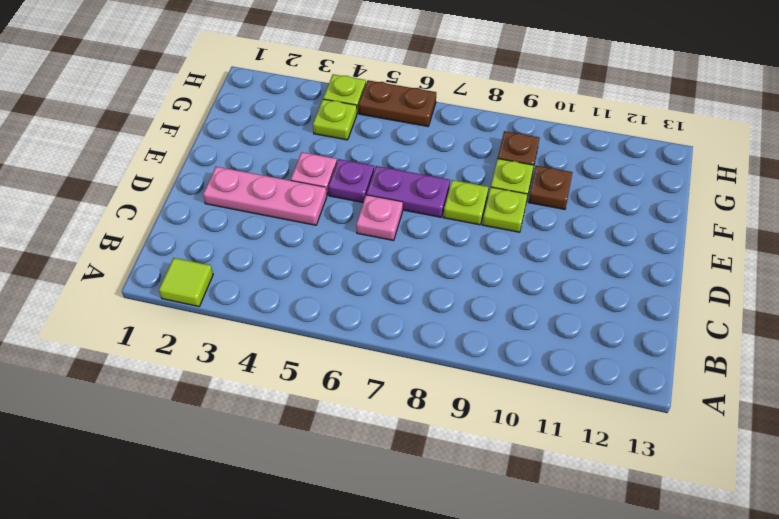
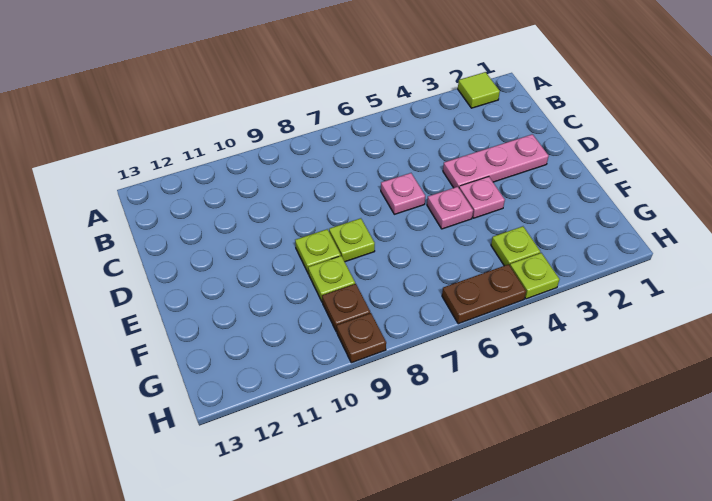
purple plate E5 level 1 -> pink plate E5 level 1
purple plate E6:E7 level 1 -> none
brown plate F10 level 1 -> brown plate H9 level 1

